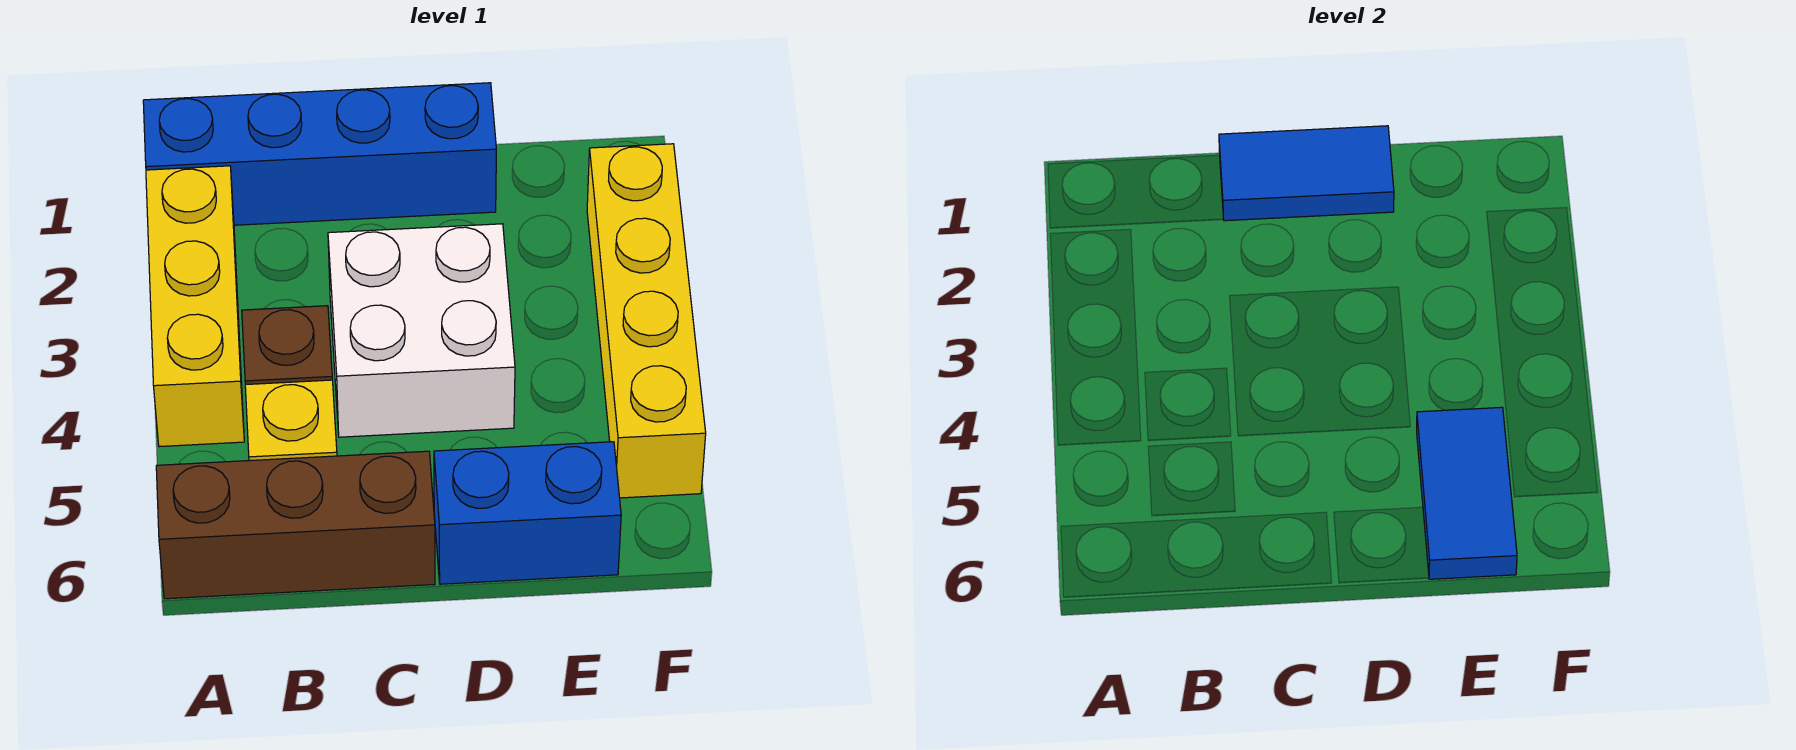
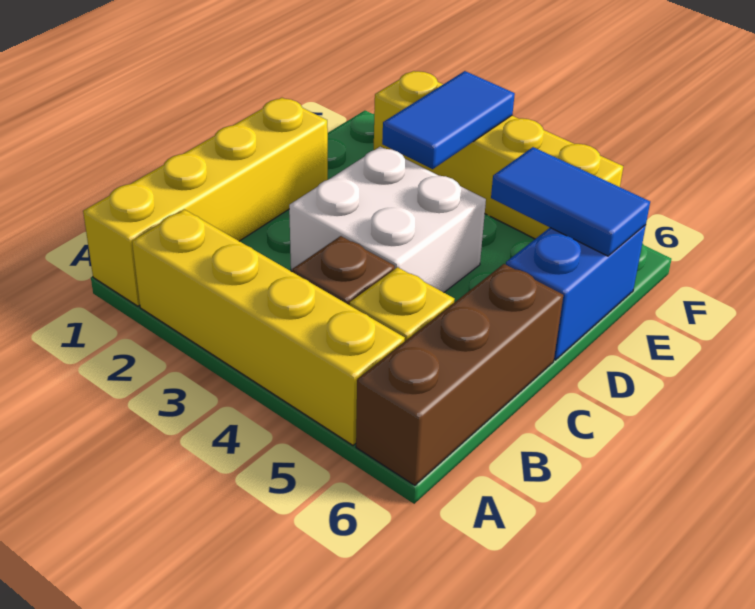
blue brick A1:D1 level 1 -> yellow brick A1:D1 level 1
yellow brick A2:A4 level 1 -> yellow brick A2:A5 level 1
blue tile C1:D1 level 2 -> blue tile E3:F3 level 2

